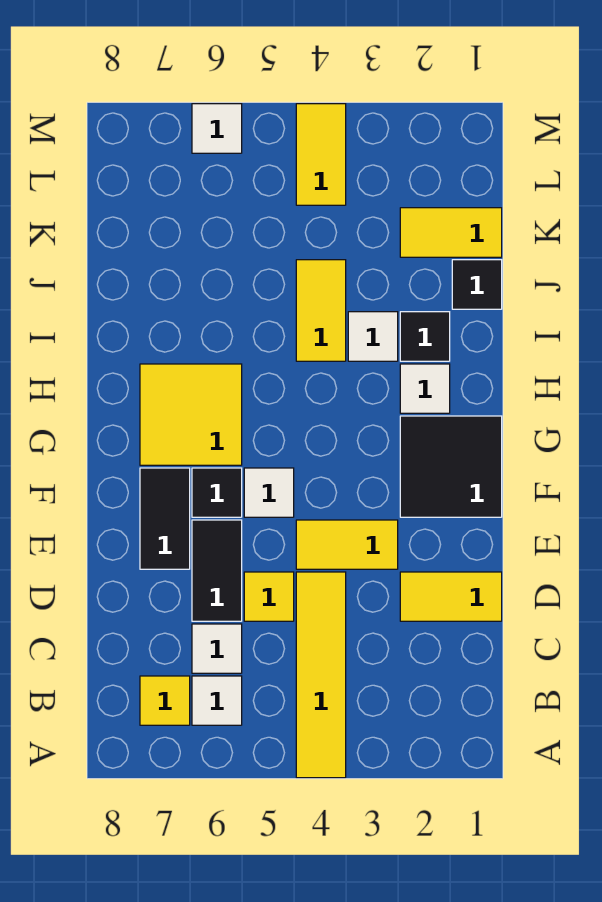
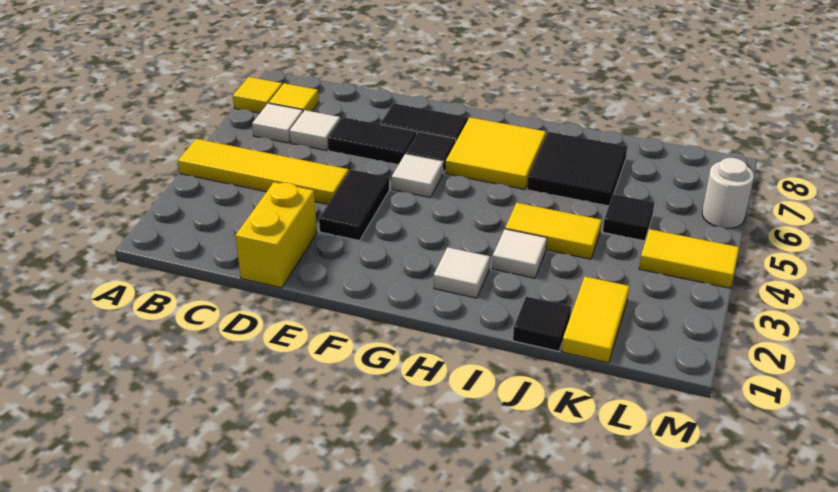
yellow tile D1:D2 level 1 -> yellow brick D1:D2 level 1
yellow tile D5 level 1 -> yellow tile A7 level 1
yellow tile E3:E4 level 1 -> black tile E3:E4 level 1
black tile F1:G2 level 1 -> black tile I6:J7 level 1
black tile I2 level 1 -> black tile K5 level 1
white tile M6 level 1 -> white round brick M6 level 1

